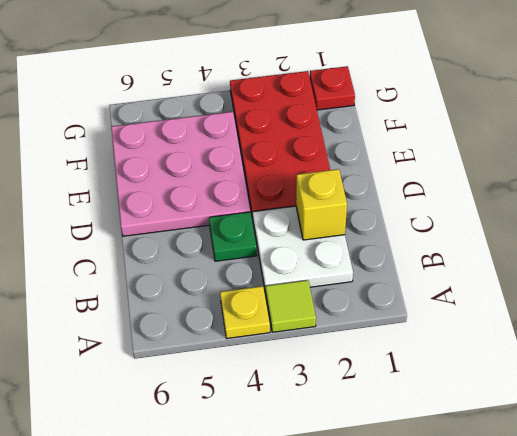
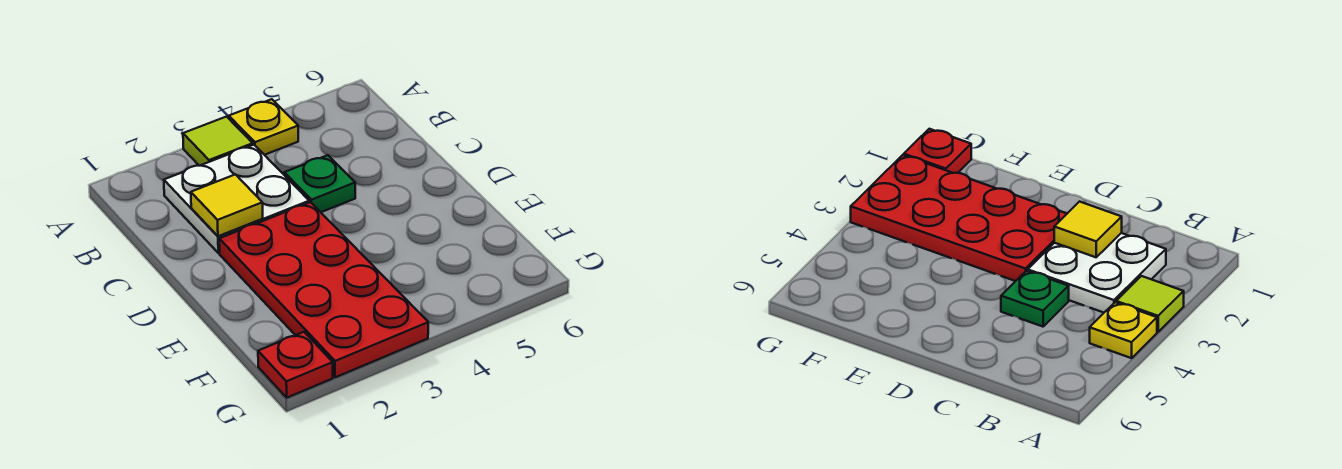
yellow brick C2 level 2 -> yellow tile C2 level 2
pink plate D4:F6 level 1 -> none

